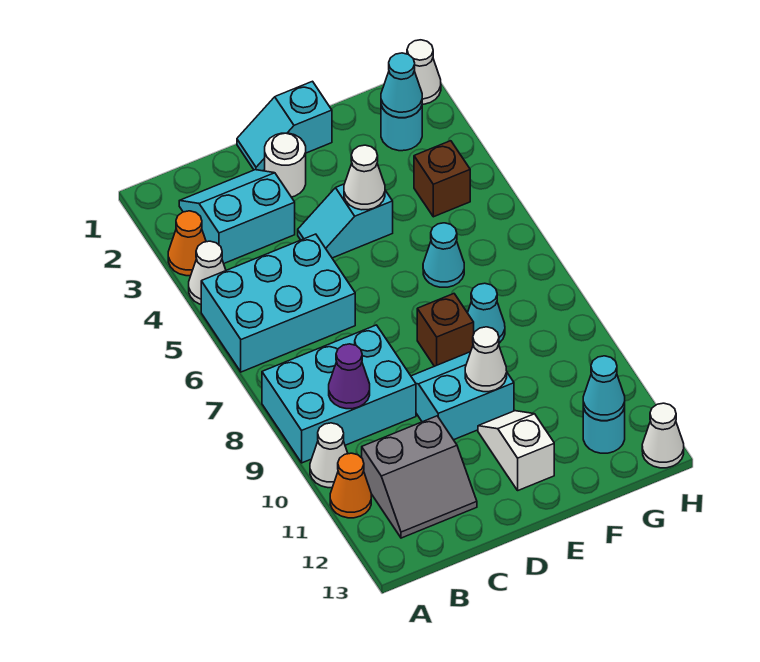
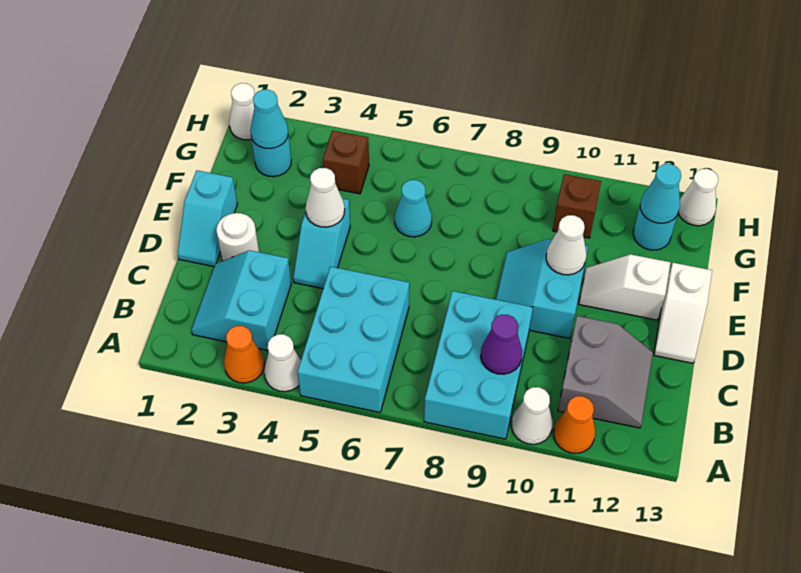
none -> white slope D13:E13 level 1 top E
brown brick E8 level 1 -> brown brick G10 level 1
cyan cone F8 level 1 -> none

